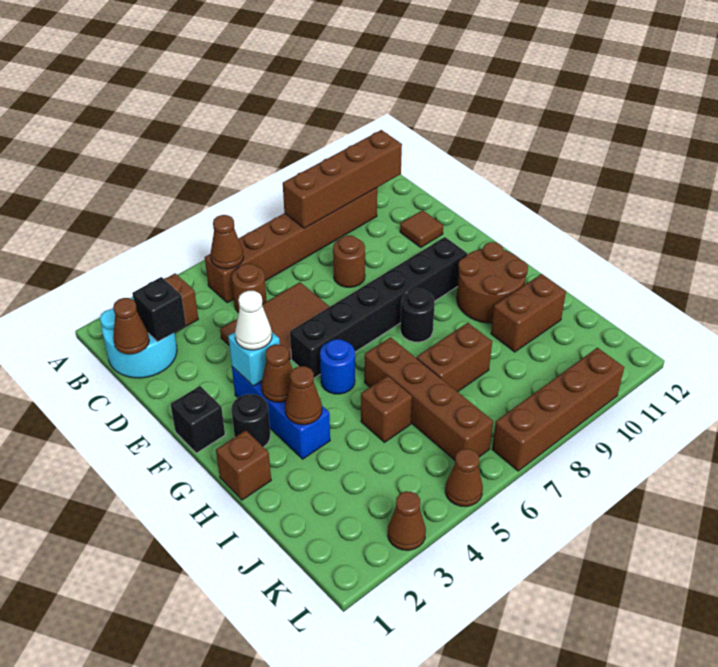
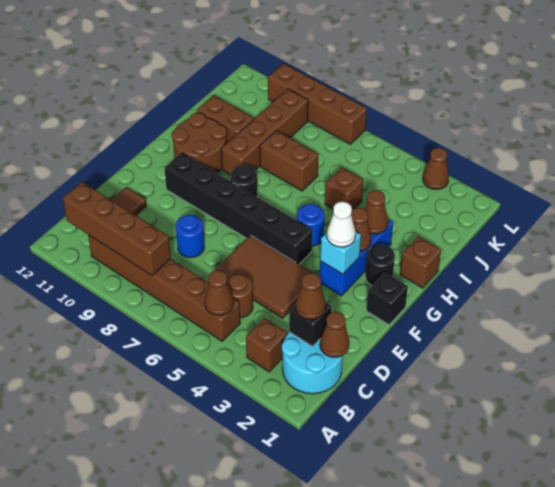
brown round brick D8 level 1 -> blue round brick D8 level 1
brown brick H6:K6 level 1 -> brown brick H9:K9 level 1
brown cone L5 level 1 -> brown cone C2 level 3

